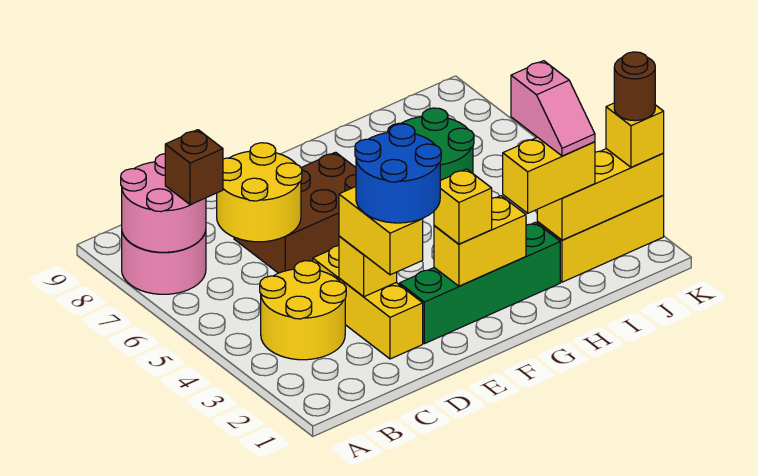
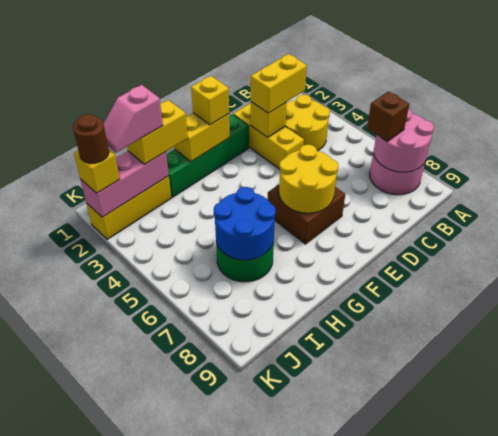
yellow round brick C6:D7 level 2 -> yellow round brick E6:F7 level 2
yellow brick D2:D3 level 3 -> yellow brick C3:D3 level 3
blue round brick D2:E3 level 4 -> blue round brick H6:I7 level 2
brown brick D6:F7 level 1 -> brown brick E6:F7 level 1
yellow brick I2:K2 level 2 -> pink brick I2:K2 level 2
pink slope I2:I3 level 4 top 3 -> pink slope I2:J2 level 4 top I

